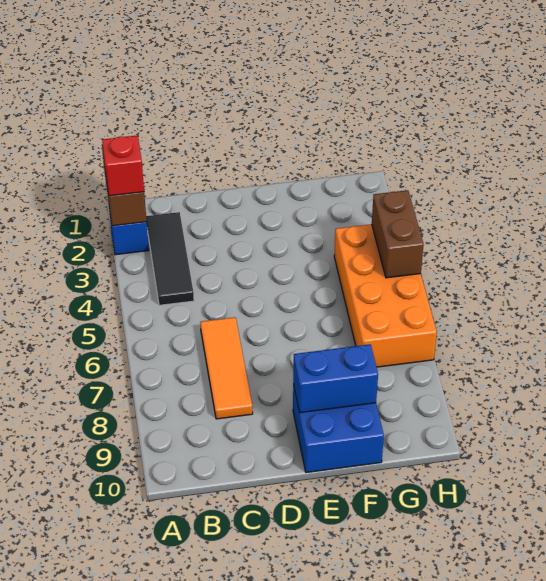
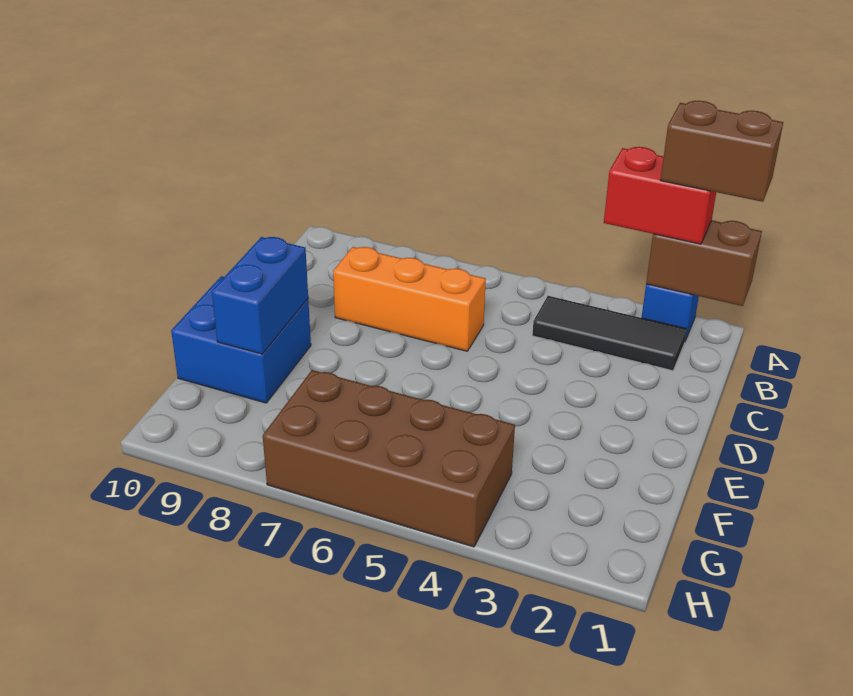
red brick A2 level 3 -> red brick A2:A3 level 3
orange tile C6:C8 level 1 -> orange brick C6:C8 level 1
orange brick G4:H7 level 1 -> brown brick G4:H7 level 1
brown brick H4:H5 level 2 -> brown brick A1:A2 level 4

